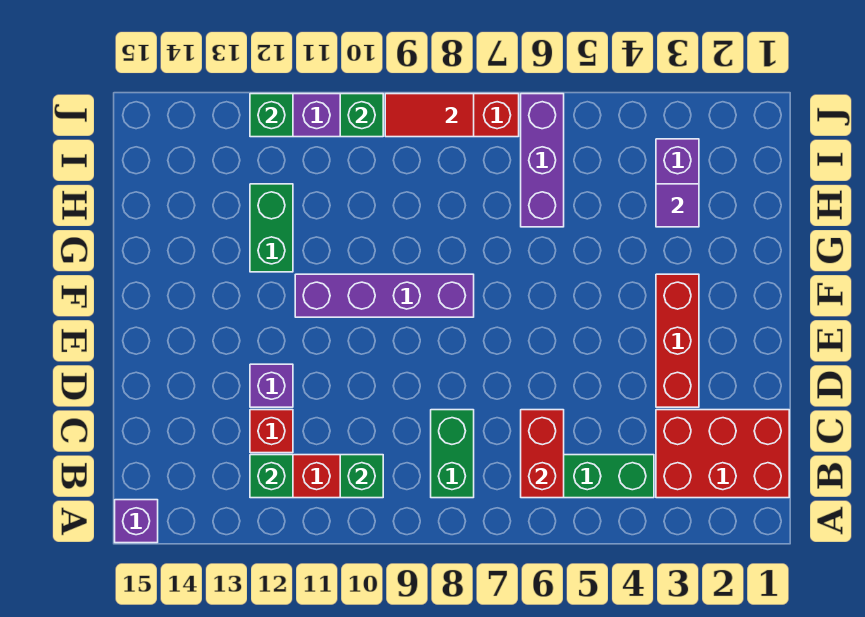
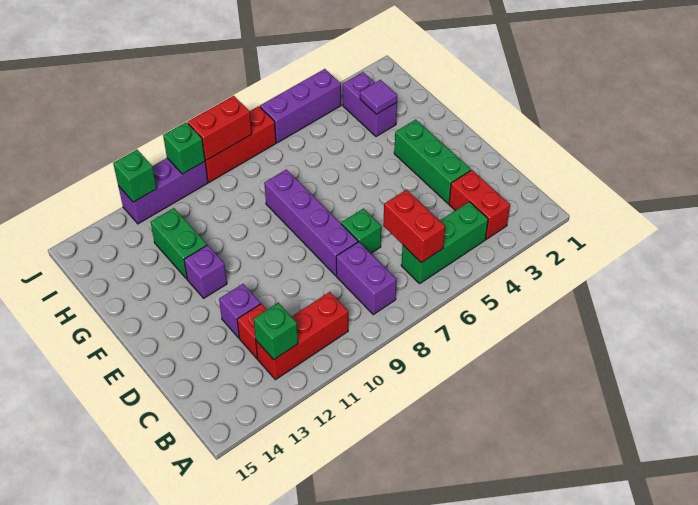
purple brick A15 level 1 -> purple brick F12 level 1
red brick B1:C3 level 1 -> red brick B3:C3 level 1
green brick B8:C8 level 1 -> purple brick B8:C8 level 1
green brick B10 level 2 -> green brick D7 level 1
red brick D3:F3 level 1 -> green brick D3:F3 level 1
purple brick F8:F11 level 1 -> purple brick D8:G8 level 1
purple brick H6:J6 level 1 -> purple brick J4:J6 level 1
red tile J8:J9 level 2 -> red brick J8:J9 level 2

